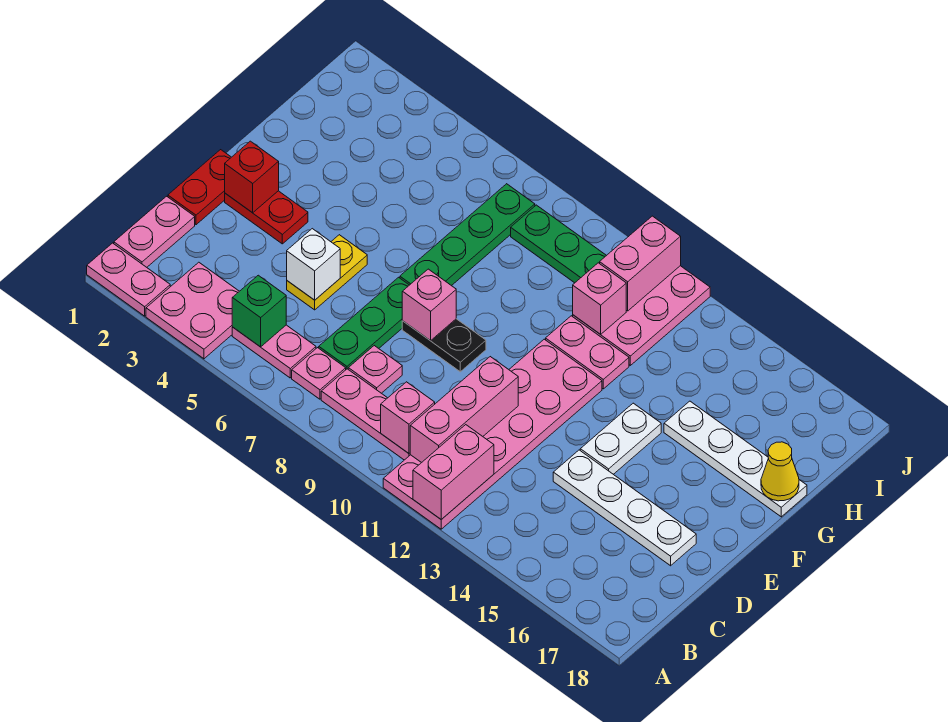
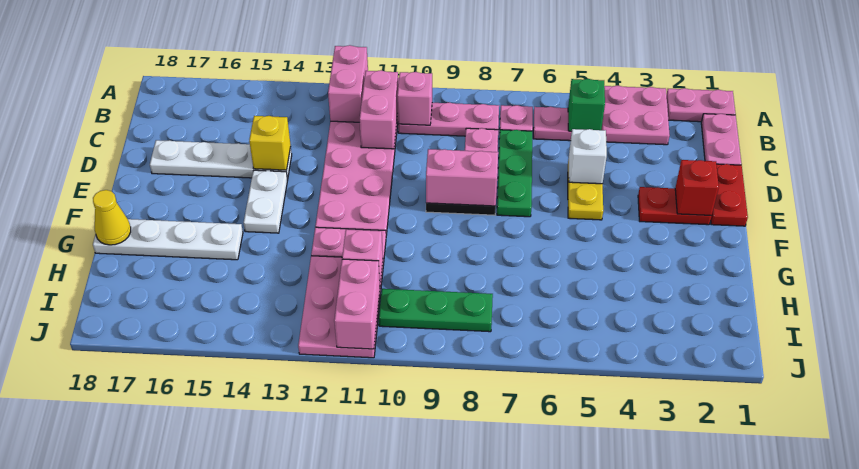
pink brick B11:D11 level 2 -> pink brick B11:C11 level 2
none -> yellow brick D14 level 2
pink brick E8 level 2 -> pink brick E8:E9 level 2
green plate F7:I7 level 1 -> none

